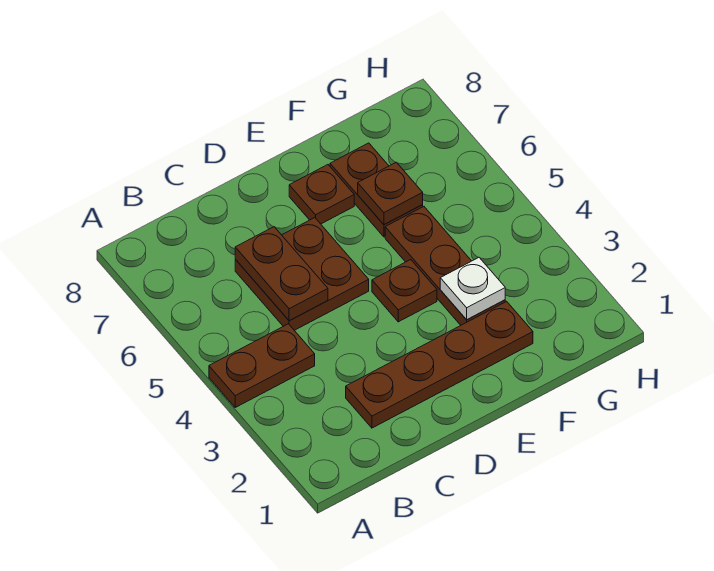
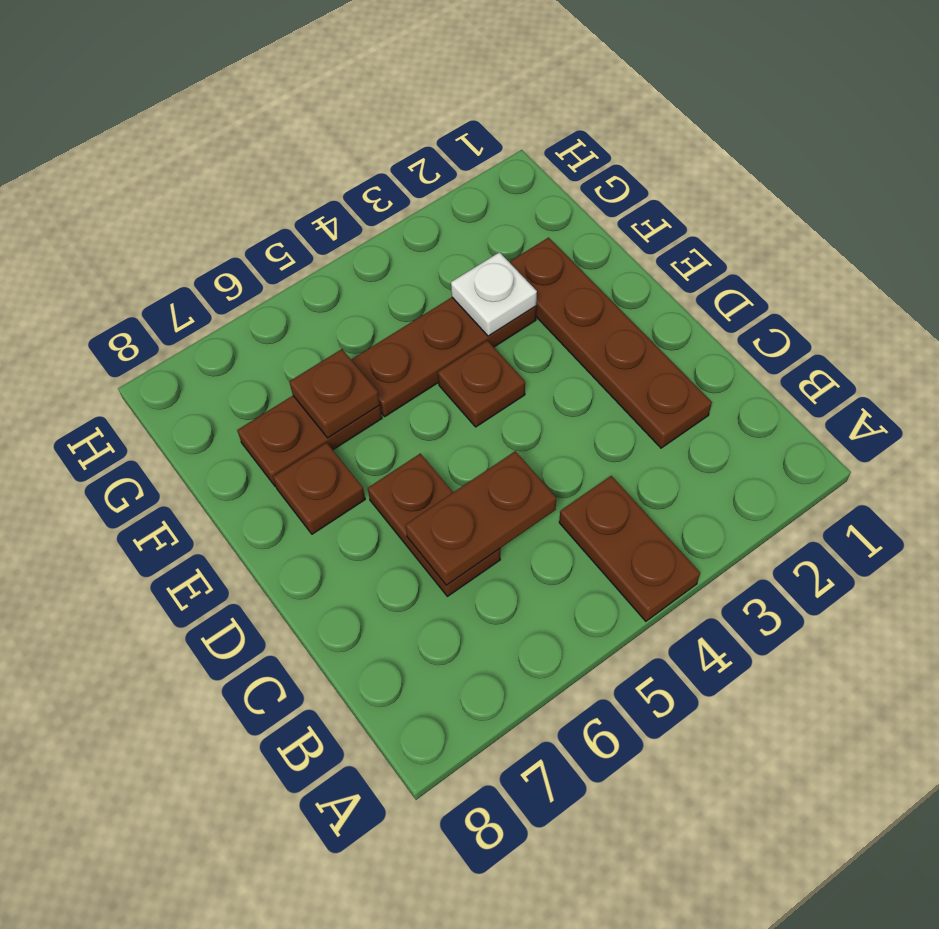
brown plate C5:D6 level 1 -> brown plate C6:D6 level 1

